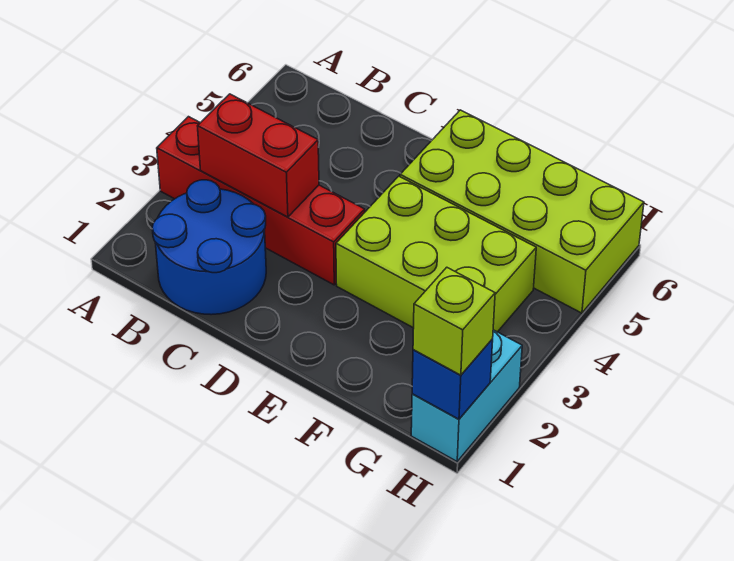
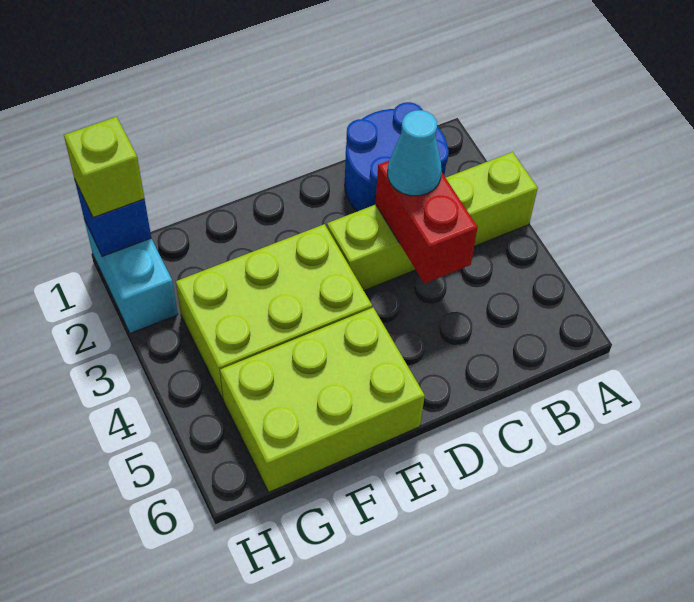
red brick A3:D3 level 1 -> lime brick A3:D3 level 1
red brick B3:C3 level 2 -> red brick C3:C4 level 2
none -> cyan cone C3 level 3
lime brick E5:H6 level 1 -> lime brick E5:G6 level 1

